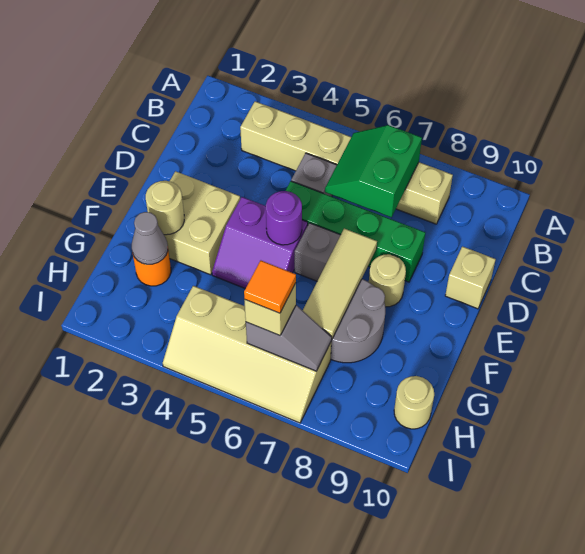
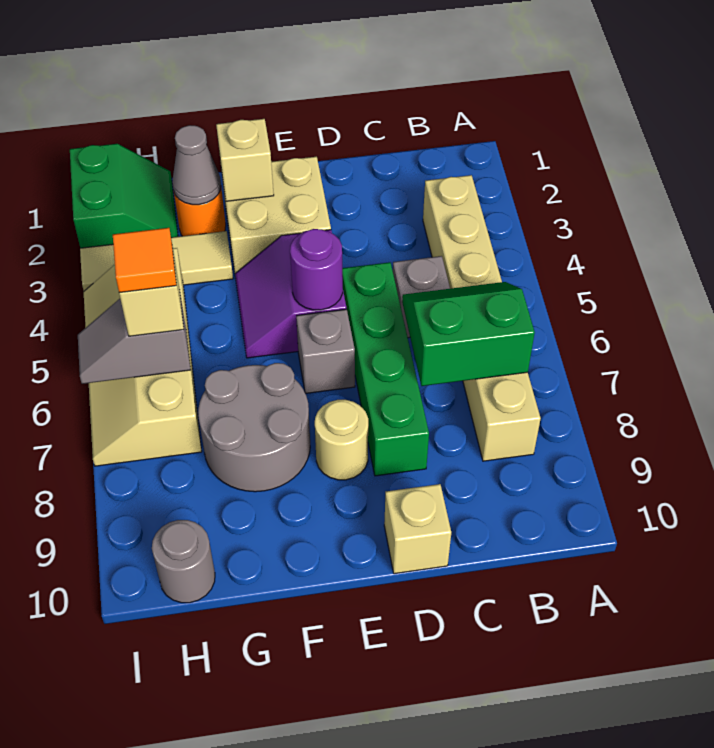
tan tile E7:G7 level 2 -> tan tile G3:I3 level 1
tan round brick F2 level 2 -> tan brick F2 level 2
none -> green slope H1:I2 level 1 top I
grey slope H6:H7 level 2 top 6 -> grey slope H6:I6 level 2 top H
tan round brick H10 level 1 -> grey round brick H10 level 1

